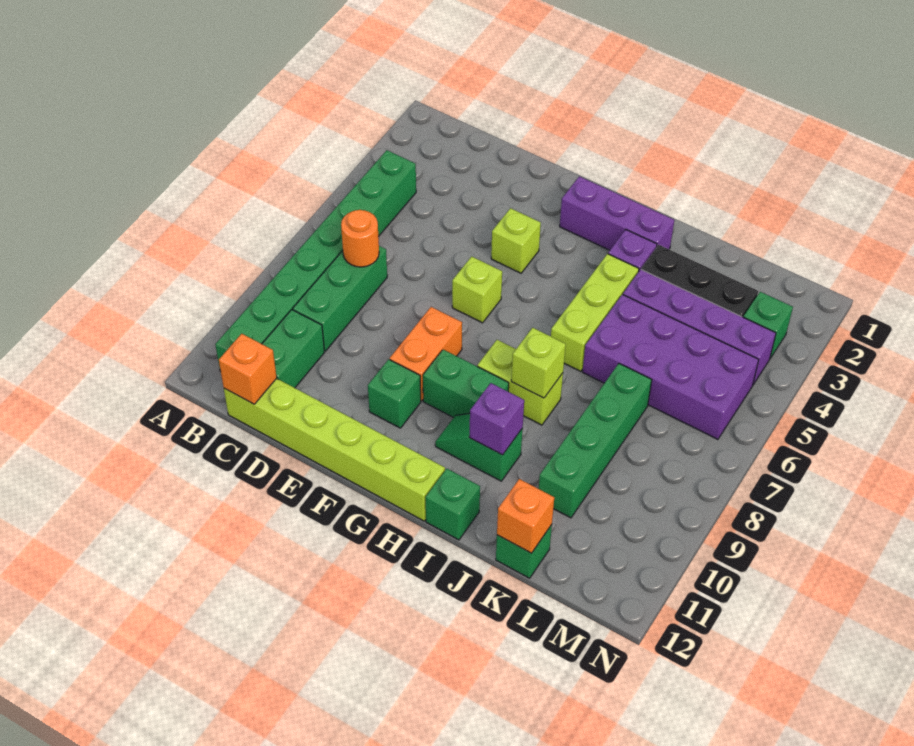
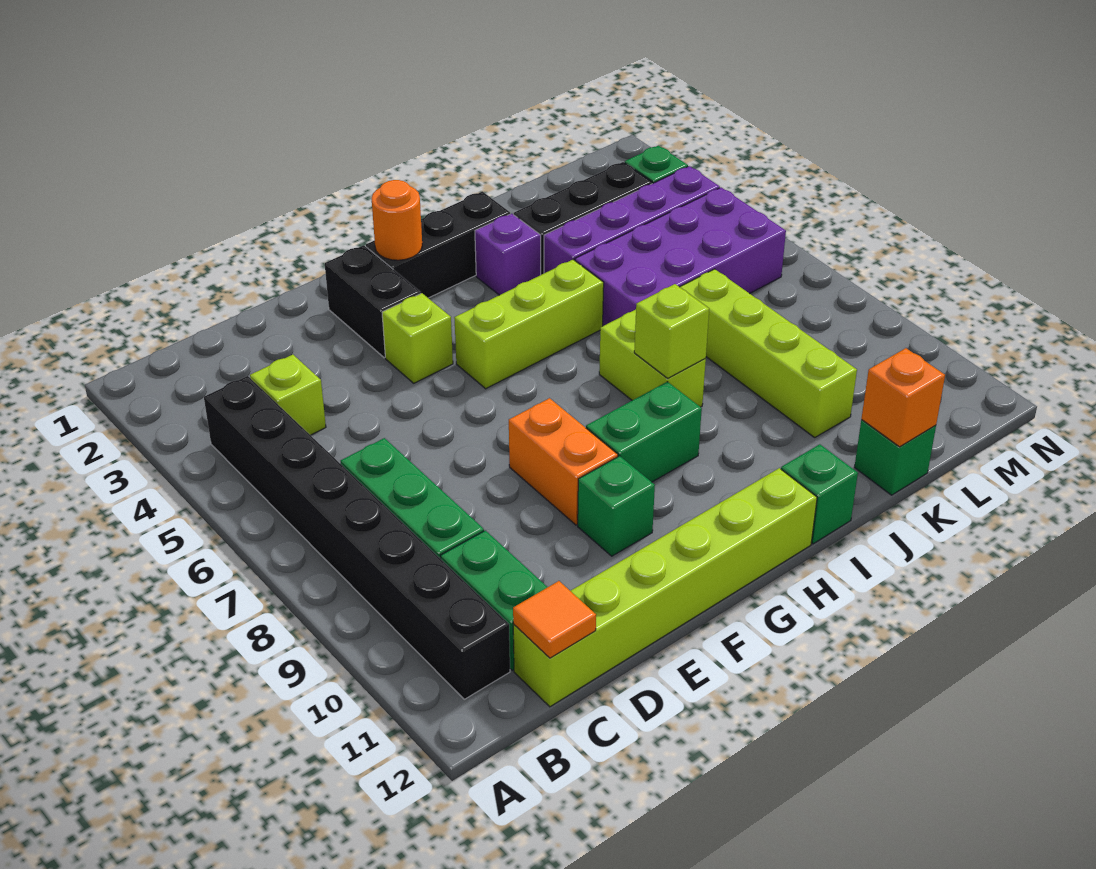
green brick B4:B11 level 1 -> black brick B4:B11 level 1
orange round brick C7 level 2 -> orange round brick G2 level 2
orange brick C12 level 2 -> orange tile C12 level 2
none -> black brick F2:F3 level 1
lime brick F6 level 1 -> lime brick C4 level 1
purple brick G2:I2 level 1 -> black brick G2:I2 level 1
lime brick H8:I8 level 1 -> lime brick I7:I8 level 1
green slope H10:I10 level 1 top I -> none
lime brick I4:I6 level 1 -> lime brick G5:I5 level 1
purple brick I10 level 2 -> none
green brick K7:K10 level 1 -> lime brick K7:K10 level 1

